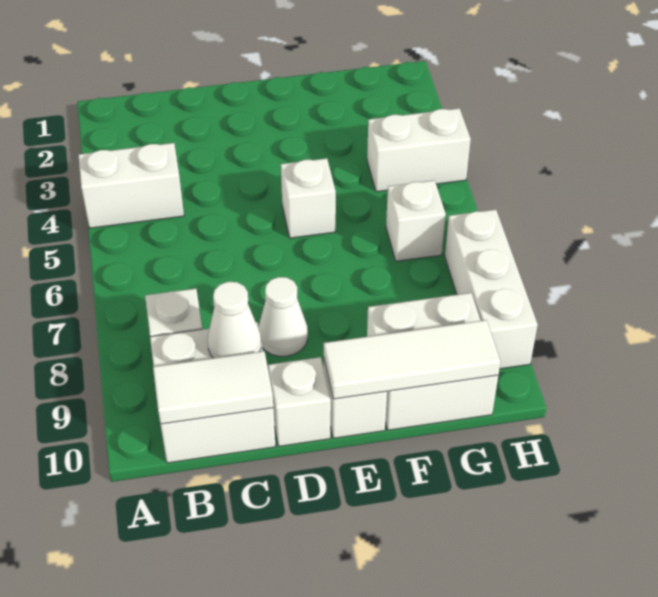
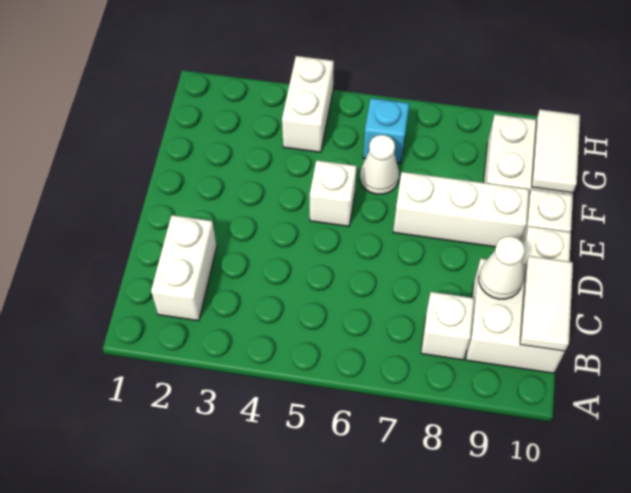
white brick A4:B4 level 1 -> white brick B2:C2 level 1
white cone D8 level 1 -> white cone F6 level 1
white tile E10:G10 level 2 -> white tile F10:G10 level 2
white brick G6 level 1 -> cyan brick G6 level 1
white brick H7:H9 level 1 -> white brick E7:E9 level 1

